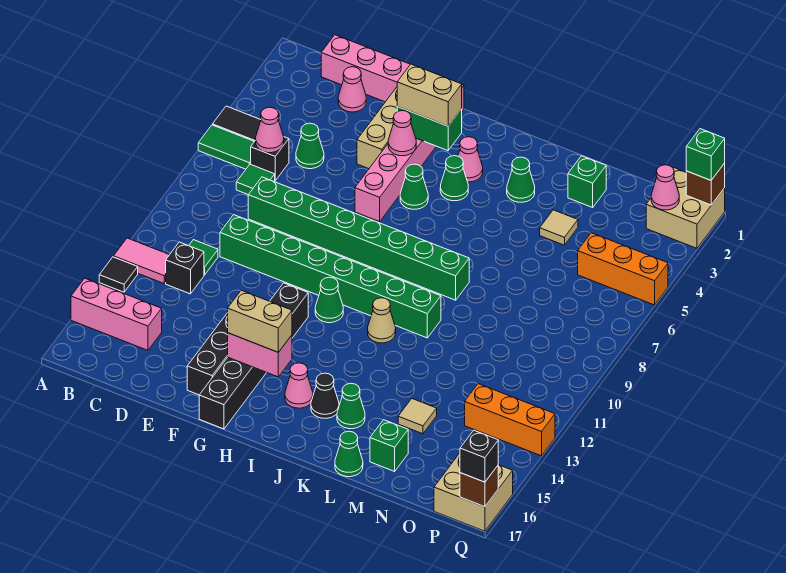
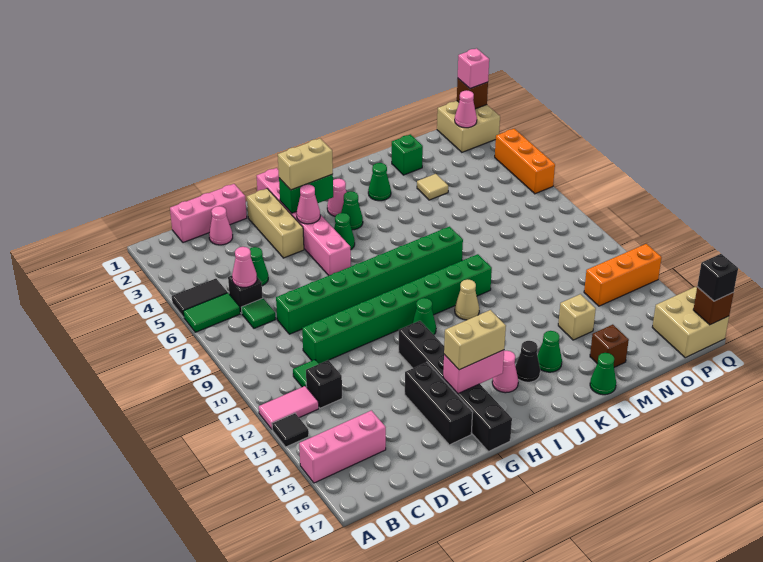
tan tile M14 level 1 -> tan brick M14 level 1
green brick M16 level 1 -> brown brick M16 level 1
orange brick O5:Q5 level 1 -> orange brick Q4:Q6 level 1
green brick Q1 level 3 -> pink brick Q1 level 3

